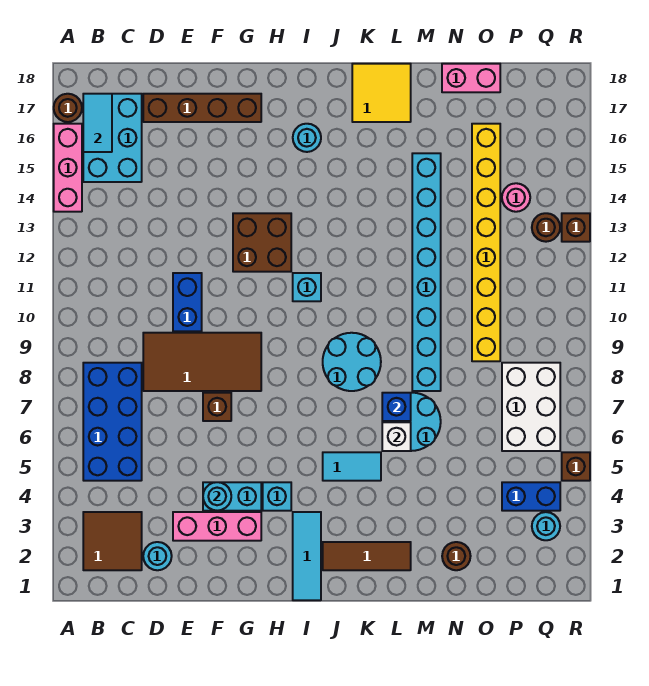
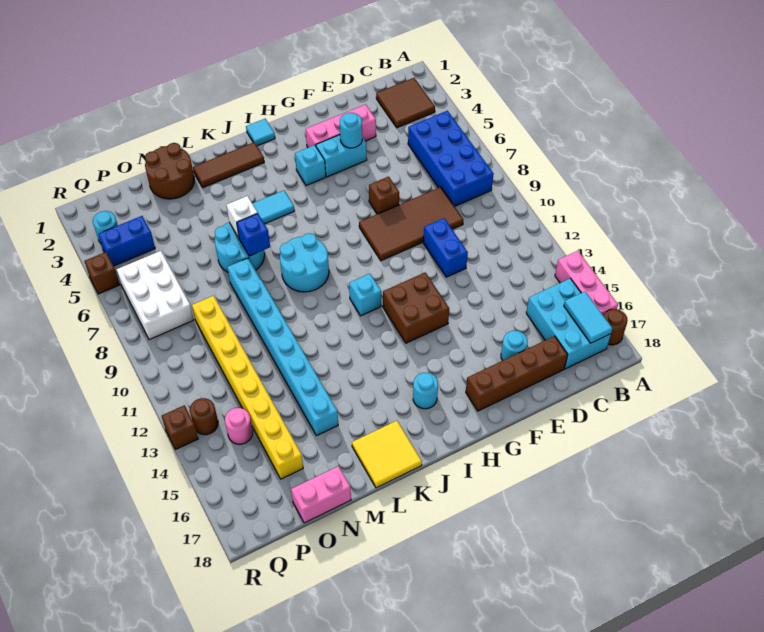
cyan round brick D2 level 1 -> cyan round brick E16 level 1
cyan tile I1:I3 level 1 -> cyan tile I1 level 1
brown round brick N2 level 1 -> brown round brick M1:N2 level 1

